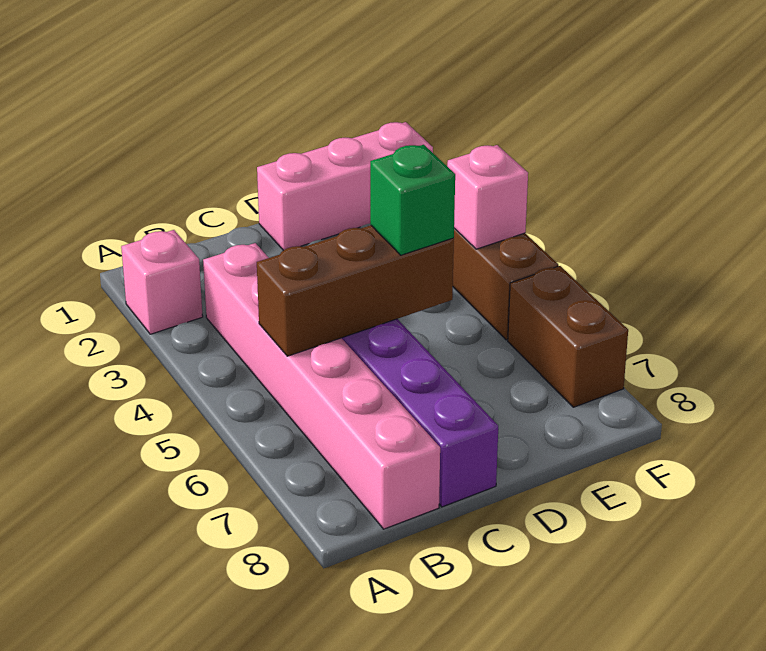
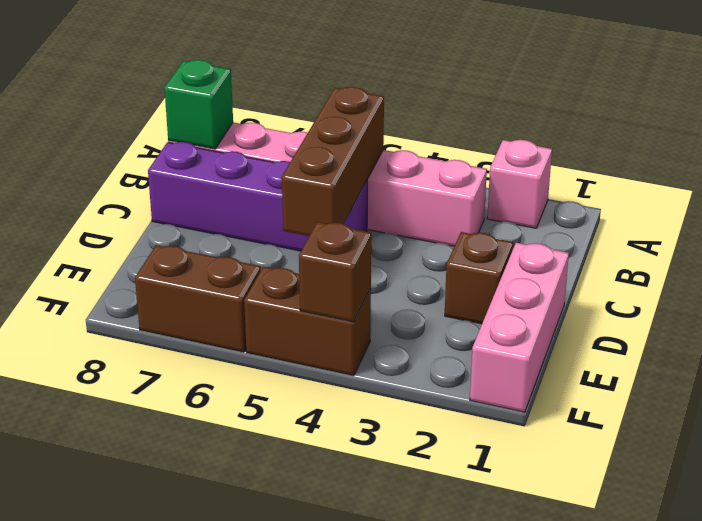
none -> brown brick D2 level 1
green brick D5 level 3 -> green brick B8 level 2
pink brick F4 level 2 -> brown brick F4 level 2

